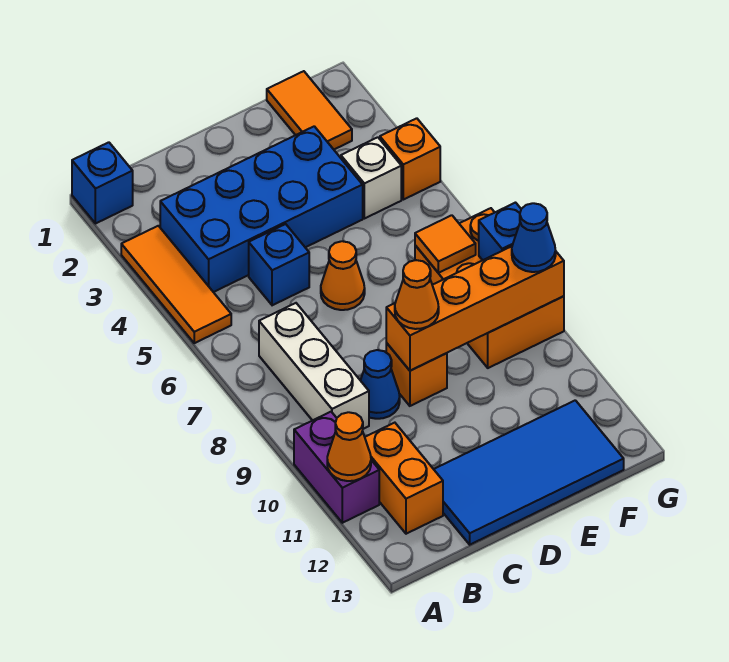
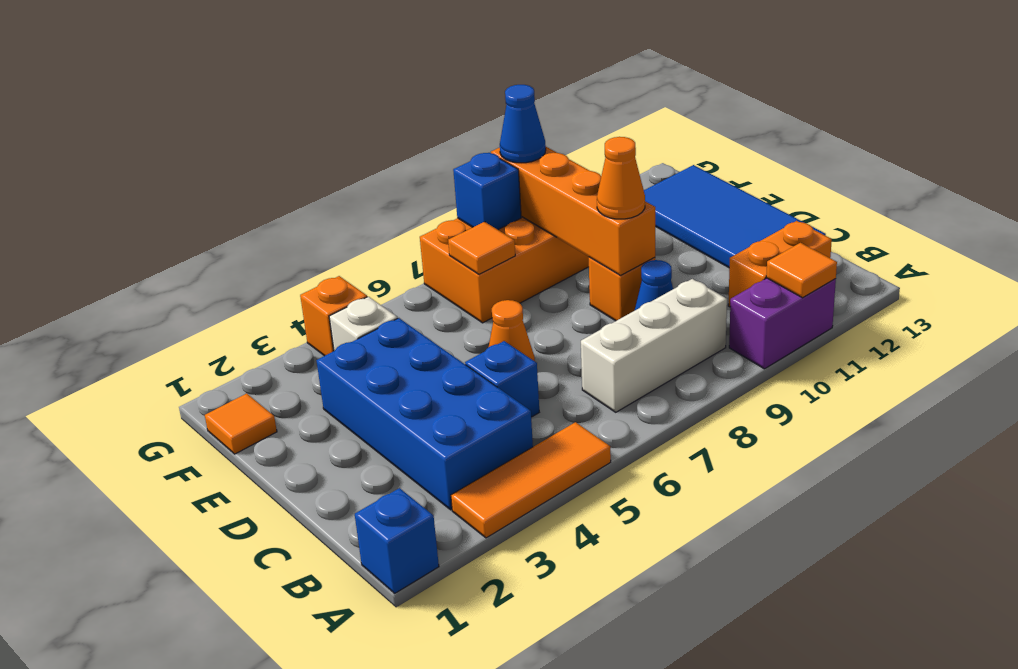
orange cone A11 level 2 -> orange tile A11 level 2
orange tile F1:F2 level 1 -> orange tile F1 level 1

